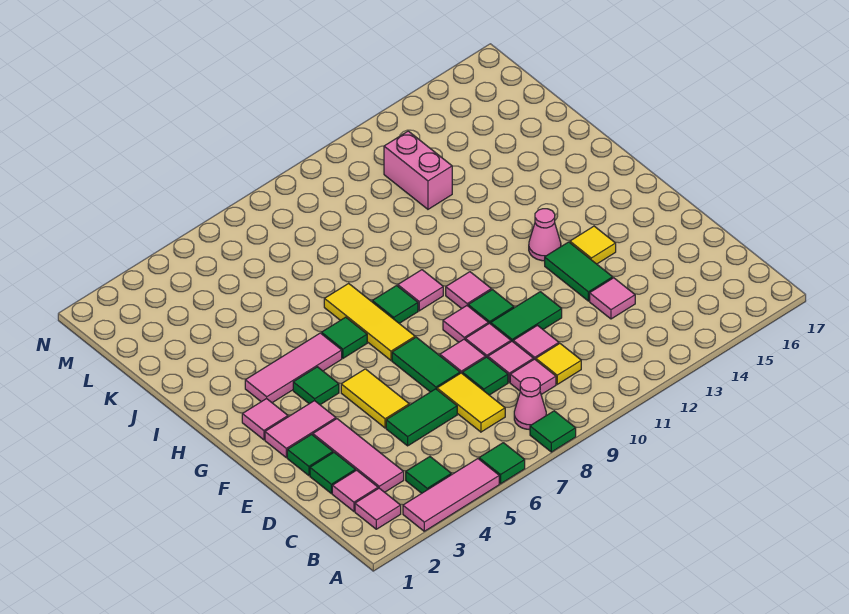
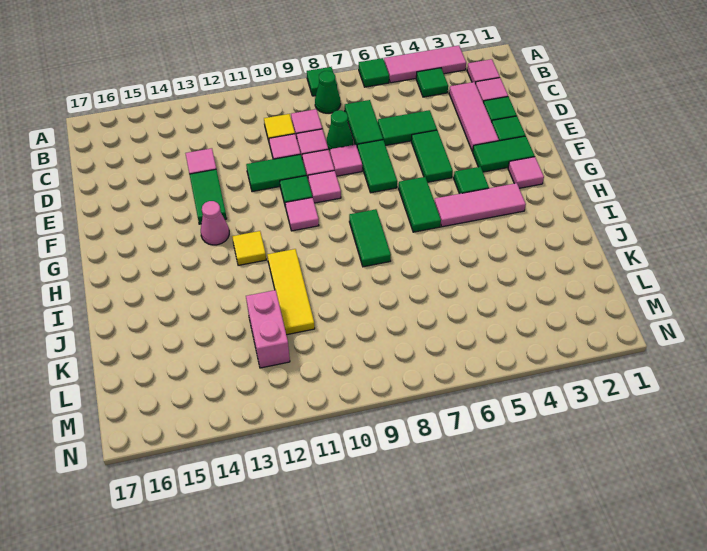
pink cone B8 level 1 -> green cone B8 level 1
yellow tile C7:D7 level 1 -> green tile C7:D7 level 1
green tile D8 level 1 -> green cone D8 level 1
yellow tile E5:F5 level 1 -> green tile E5:F5 level 1
pink tile F2:F3 level 1 -> green tile F2:F3 level 1
yellow tile F14 level 1 -> yellow tile H12 level 1
yellow tile G7:I7 level 1 -> yellow tile I11:K11 level 1
green tile H6 level 1 -> green tile G6:H6 level 1
green tile H8 level 1 -> green tile H8:I8 level 1
pink tile H9 level 1 -> none

